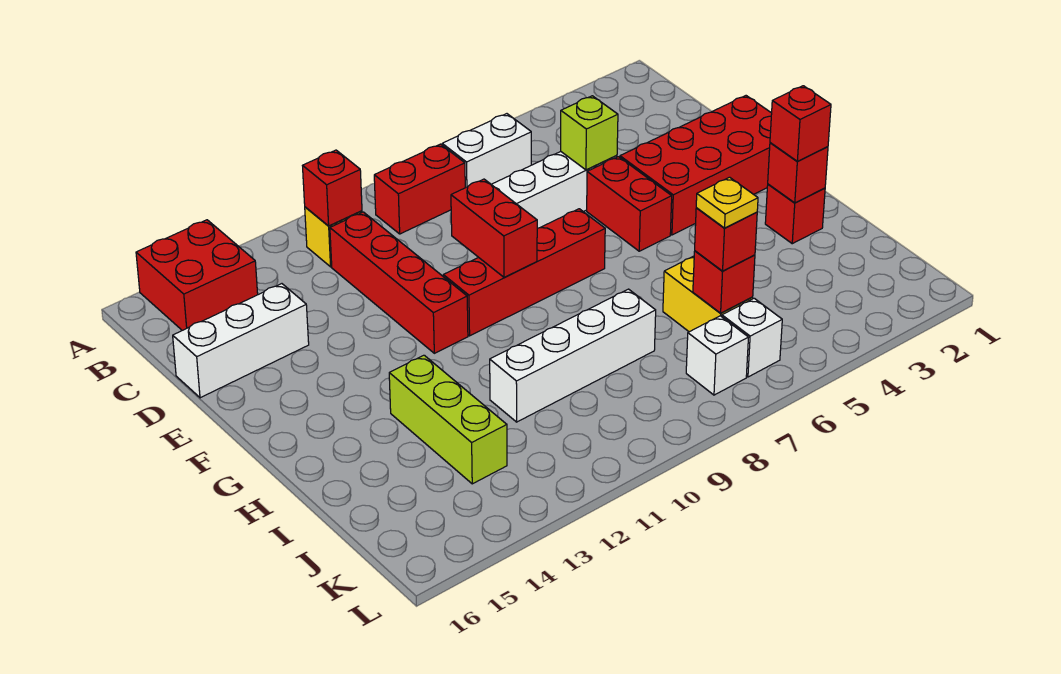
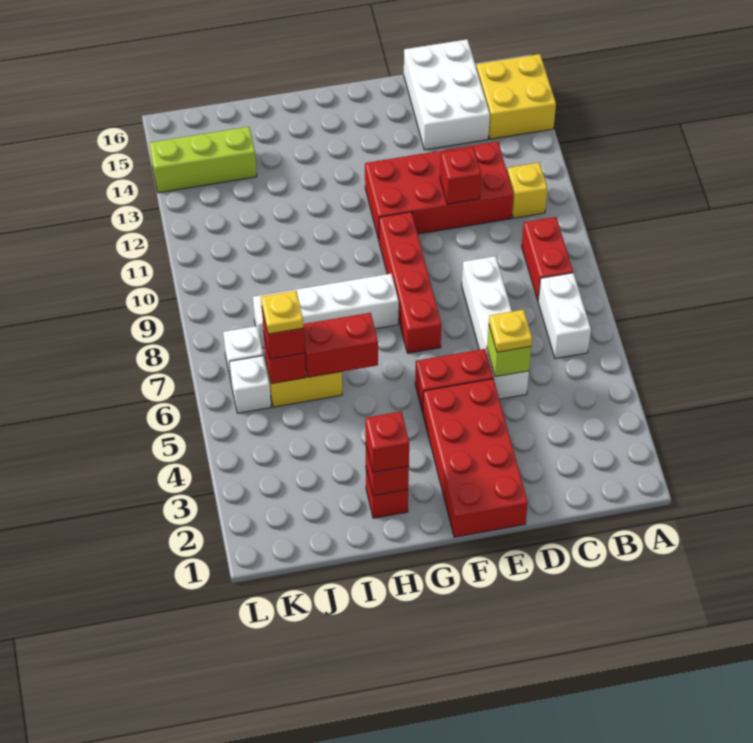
red brick A14:B15 level 1 -> yellow brick A14:B15 level 1
red brick B11 level 2 -> red brick D11 level 2
red brick C11:F11 level 1 -> red brick C11:F12 level 1
none -> yellow plate D5 level 3
white brick D14:D16 level 1 -> white brick C14:D16 level 1
red brick E9:F9 level 2 -> red brick H6:I6 level 2
lime brick H13:J13 level 1 -> lime brick J14:L14 level 1
white brick I8:I11 level 1 -> white brick G8:J8 level 1

